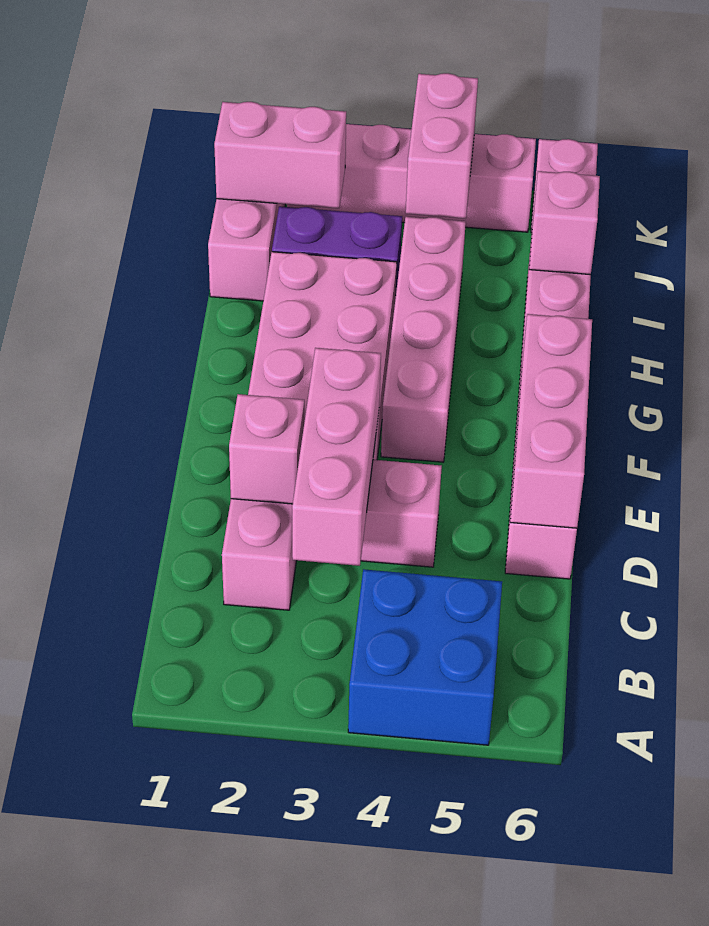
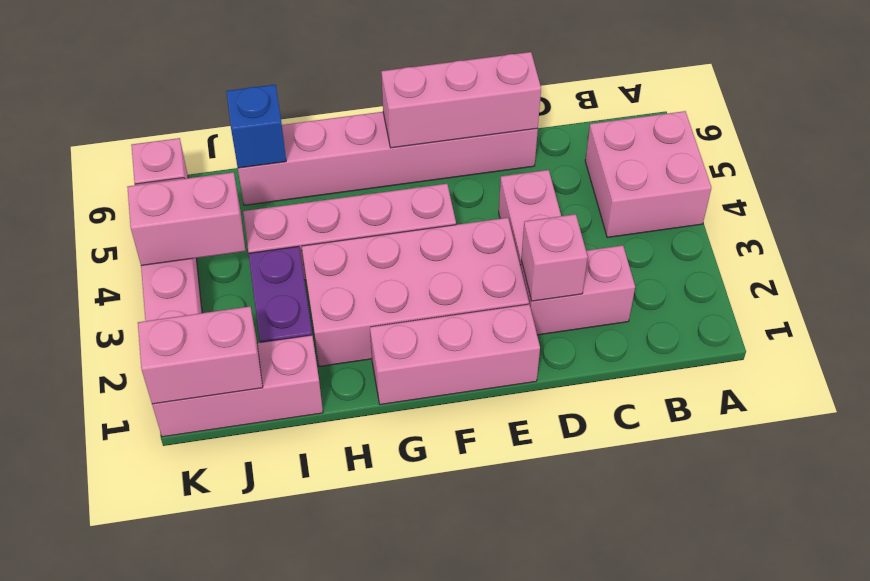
blue brick A4:B5 level 1 -> pink brick A4:B5 level 1
pink brick C3:E3 level 2 -> pink brick E1:G1 level 1
pink brick I6 level 2 -> blue brick I6 level 2
pink brick J1:J2 level 2 -> pink brick J1:K1 level 2

